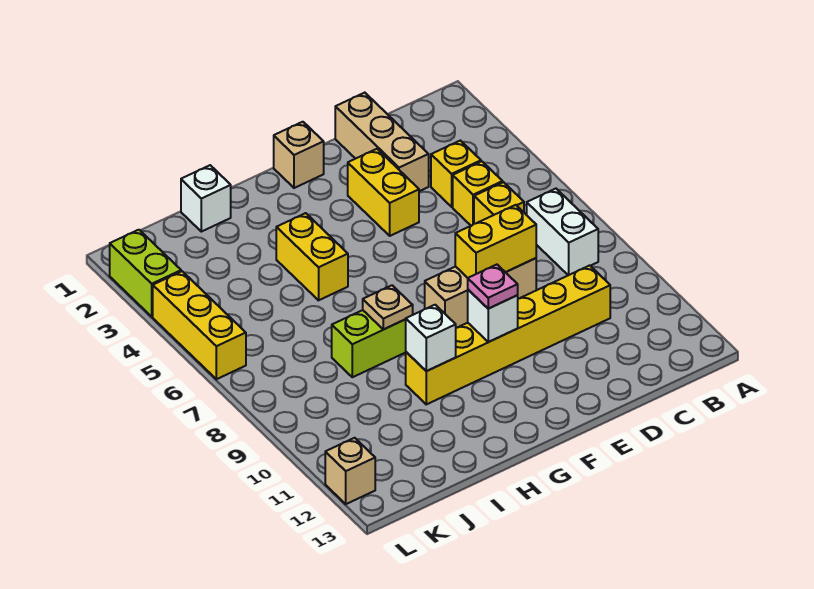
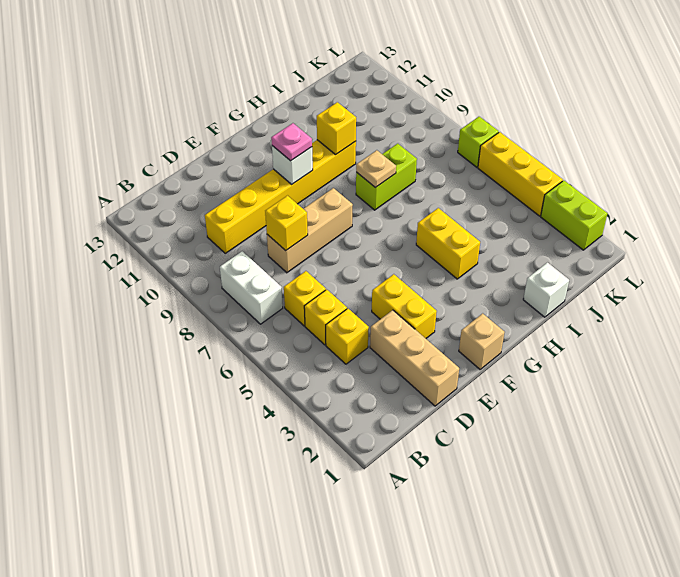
yellow brick D8:E8 level 2 -> yellow brick D8 level 2
white brick H10 level 2 -> yellow brick H10 level 2
none -> lime brick L7 level 1
tan brick L12 level 1 -> none

